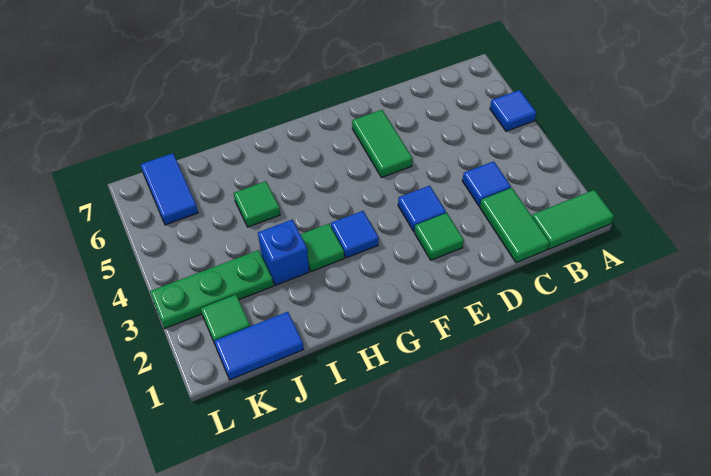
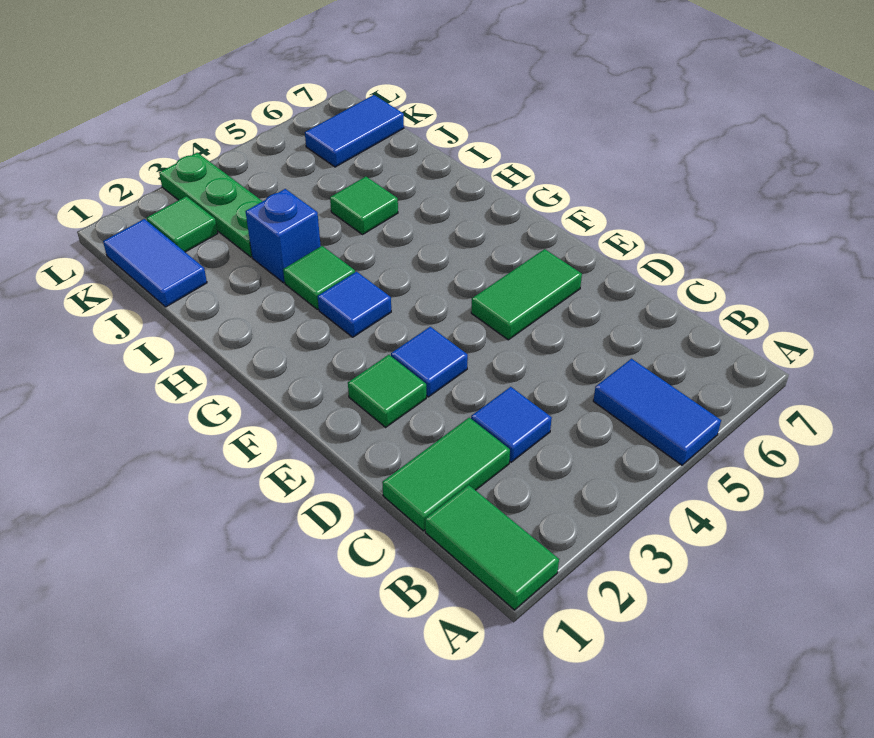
blue tile A5 level 1 -> blue tile A5:B5 level 1

